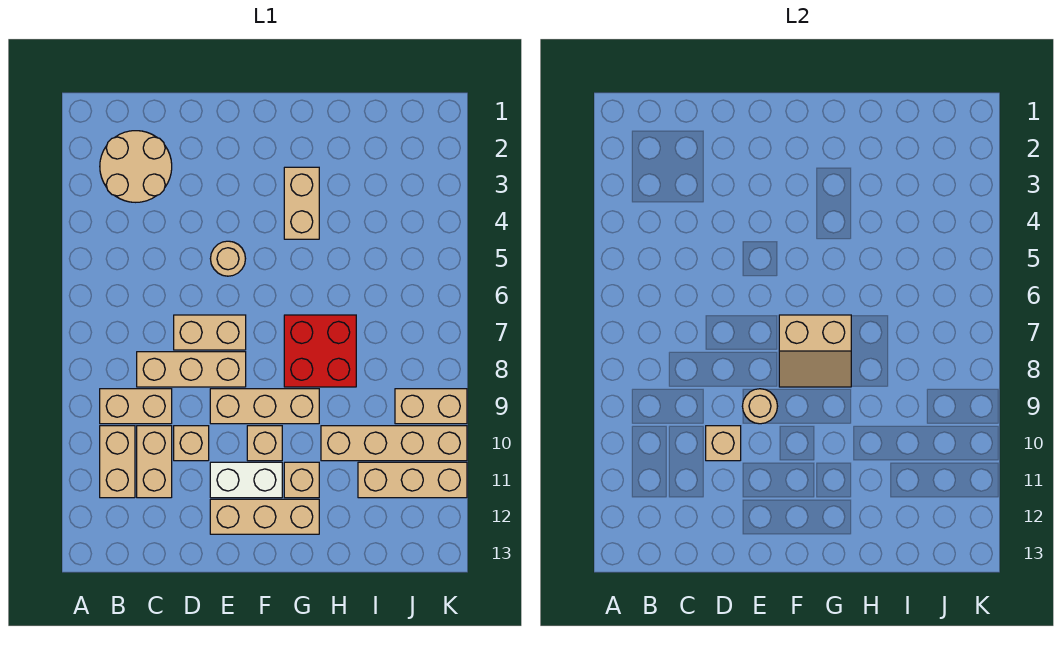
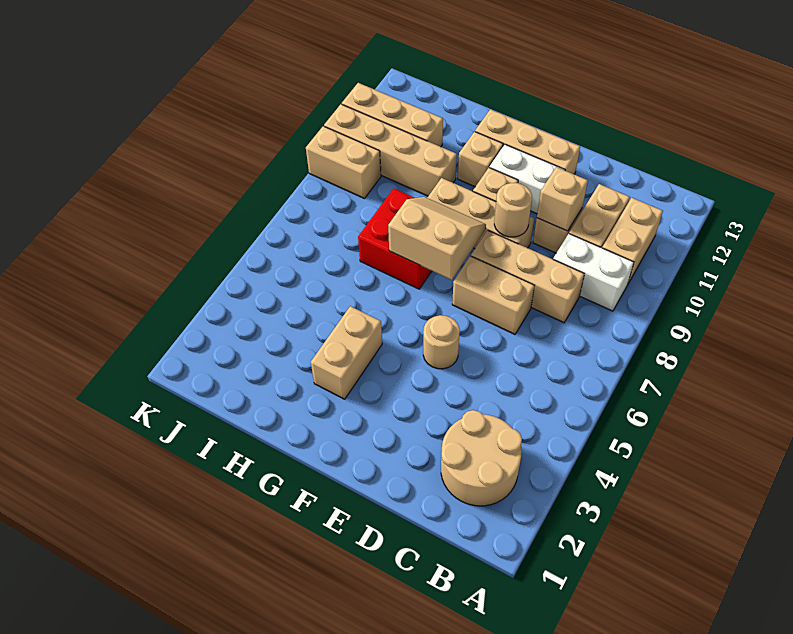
tan brick B9:C9 level 1 -> white brick B9:C9 level 1

